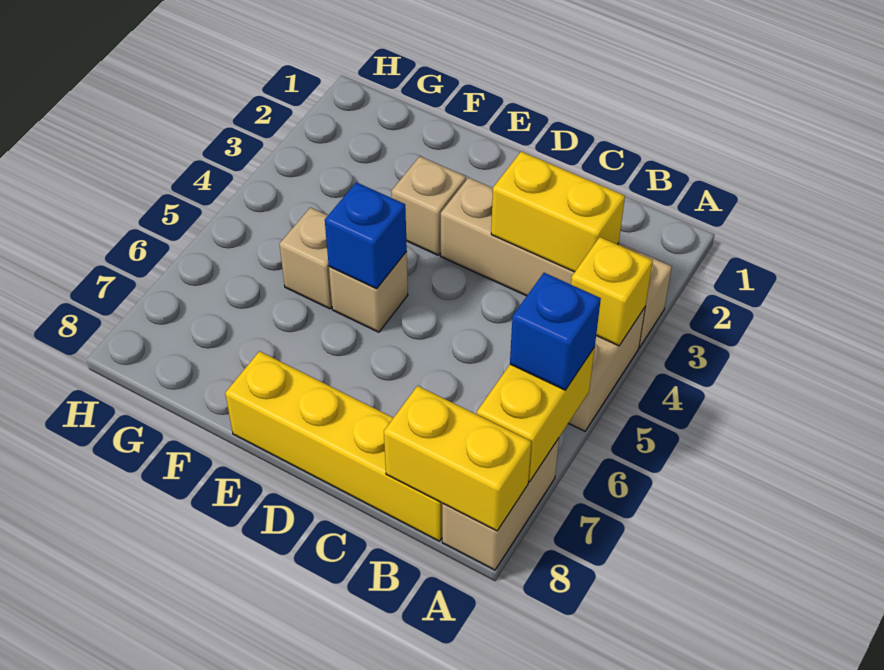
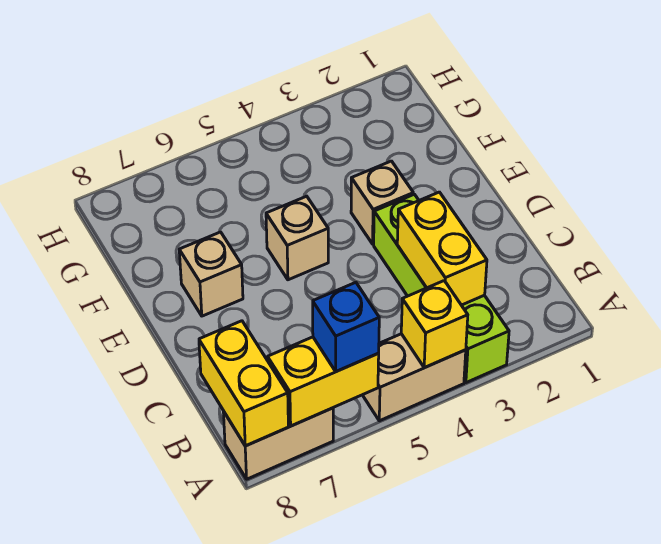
tan brick A3:D3 level 1 -> lime brick A3:D3 level 1
yellow brick B8:E8 level 1 -> none
blue brick E5 level 2 -> none
tan brick F5 level 1 -> tan brick E7 level 1

